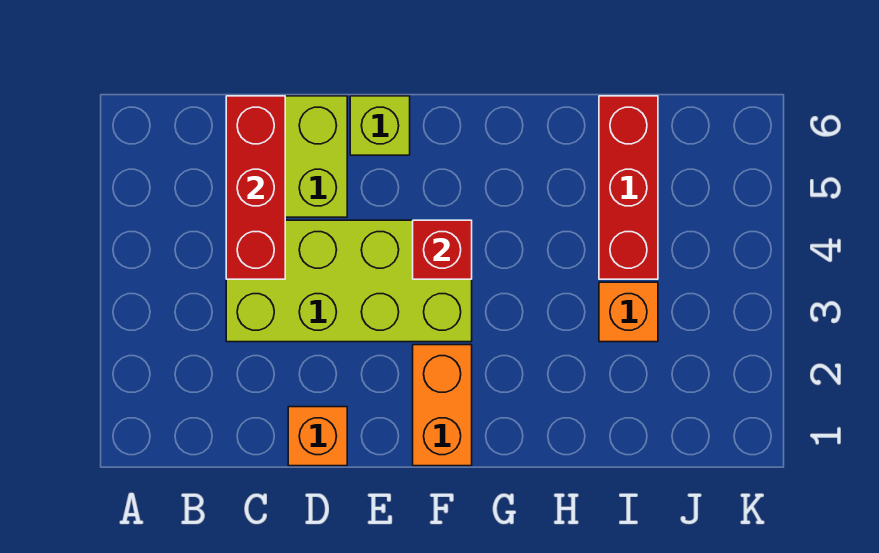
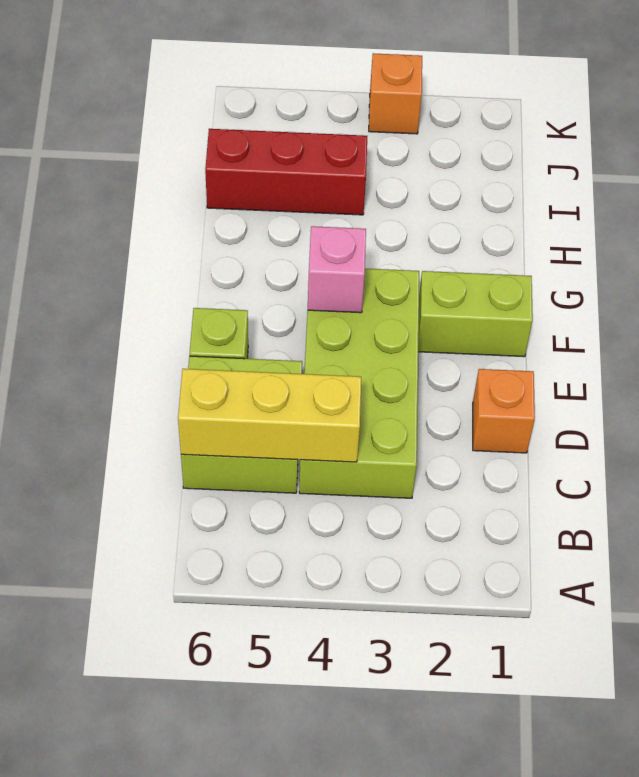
red brick C4:C6 level 2 -> yellow brick C4:C6 level 2
orange brick F1:F2 level 1 -> lime brick F1:F2 level 1
red brick F4 level 2 -> pink brick F4 level 2
orange brick I3 level 1 -> orange brick K3 level 1

